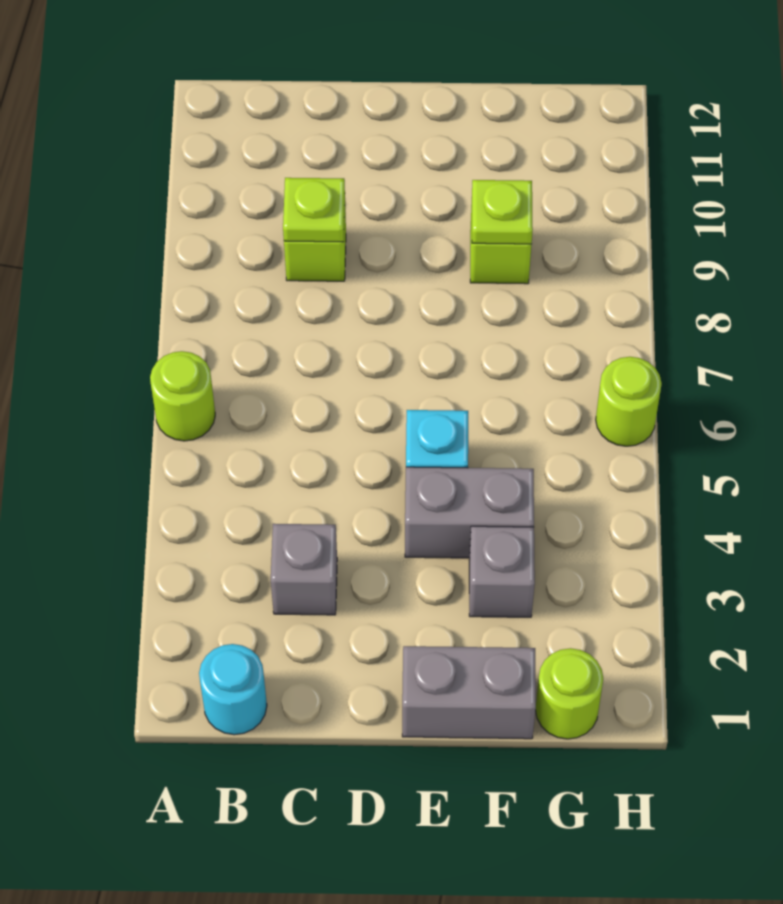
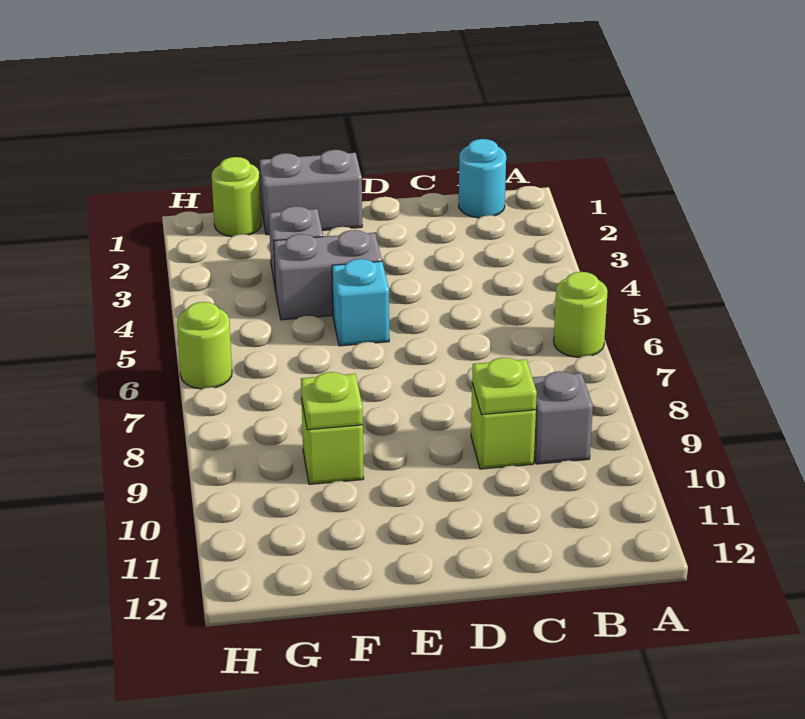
grey brick C3 level 1 -> grey brick B9 level 1

